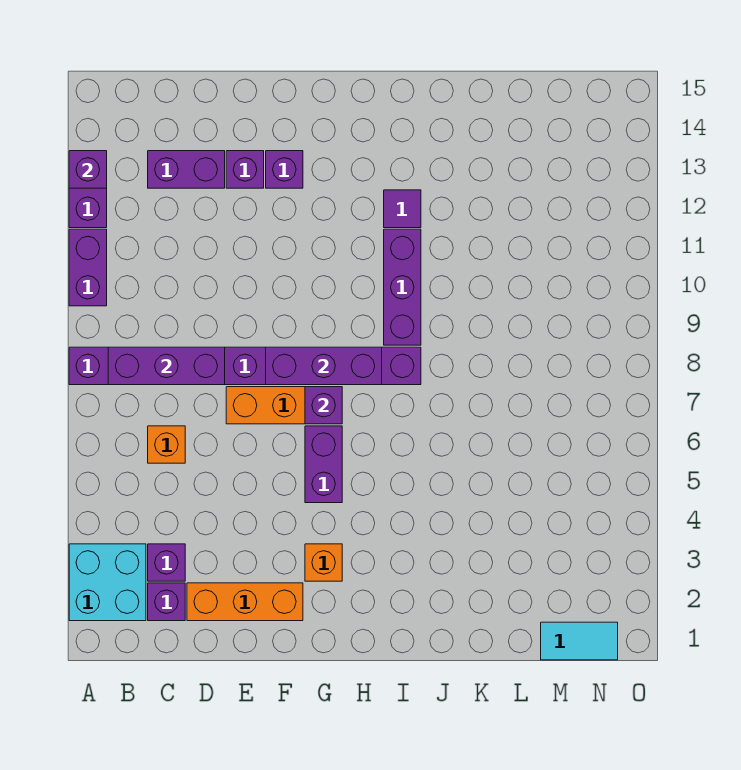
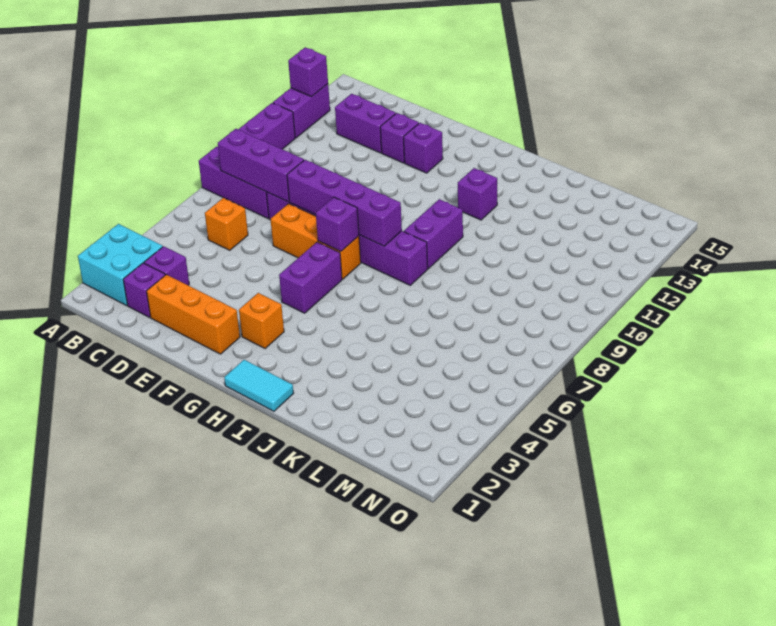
purple brick F8:H8 level 2 -> purple brick E8:H8 level 2
purple brick I9:I11 level 1 -> purple brick I9:I10 level 1
purple tile I12 level 1 -> purple brick I12 level 1
cyan tile M1:N1 level 1 -> cyan tile H1:I1 level 1

